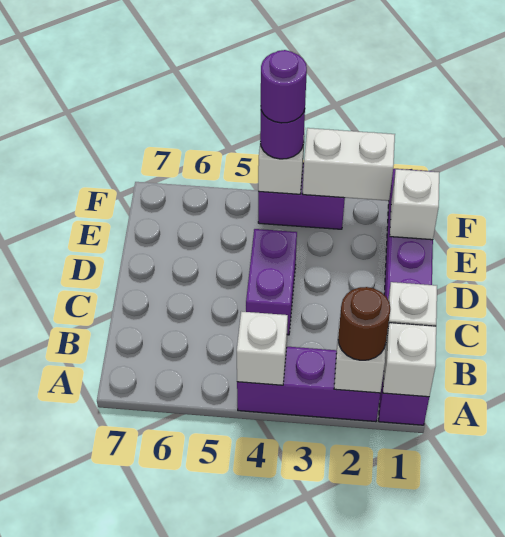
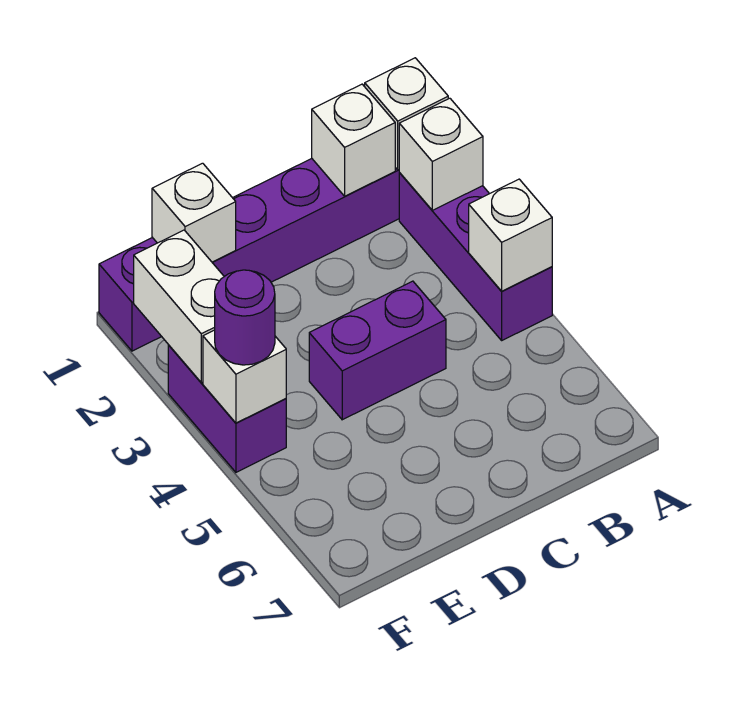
brown round brick A2 level 3 -> none
purple round brick F4 level 4 -> none

